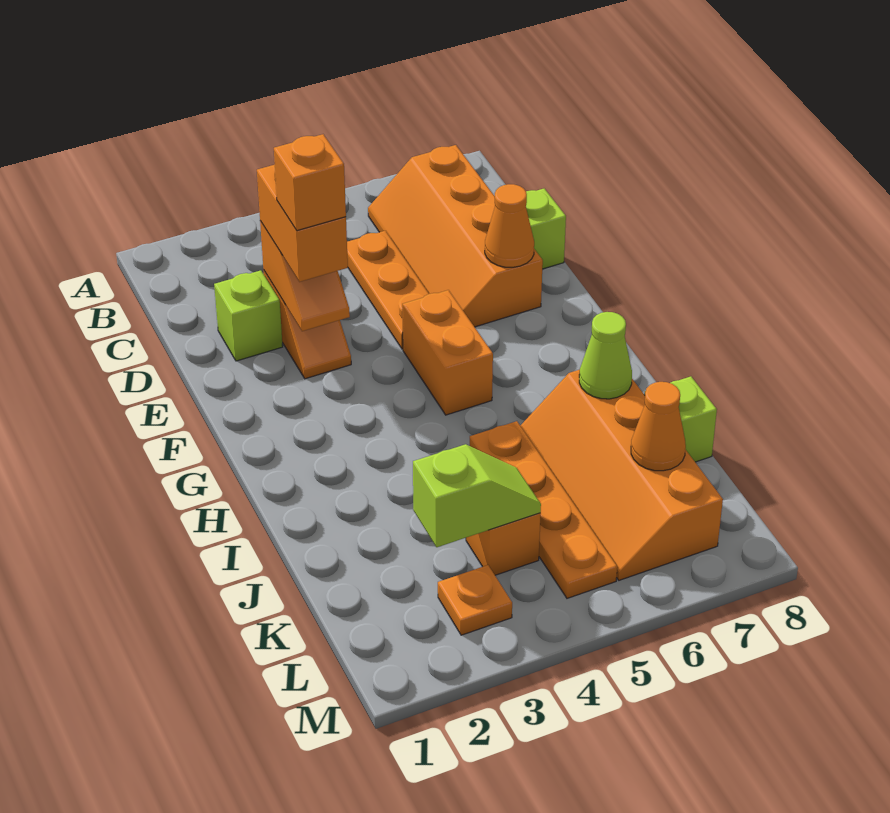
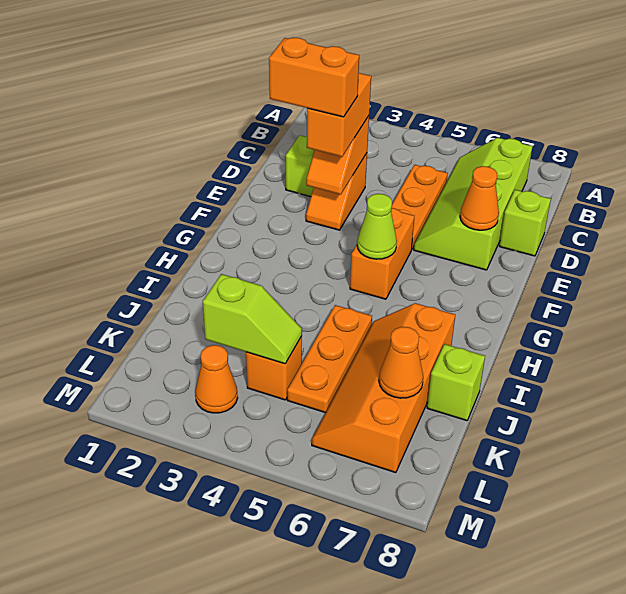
orange slope B6:E7 level 1 top 7 -> lime slope B6:E7 level 1 top 7
orange brick E3 level 4 -> orange brick E2:E3 level 4
orange plate I5:L5 level 1 -> orange plate I5:K5 level 1
lime cone I7 level 2 -> lime cone G5 level 2
orange plate L3 level 1 -> orange cone L3 level 1

